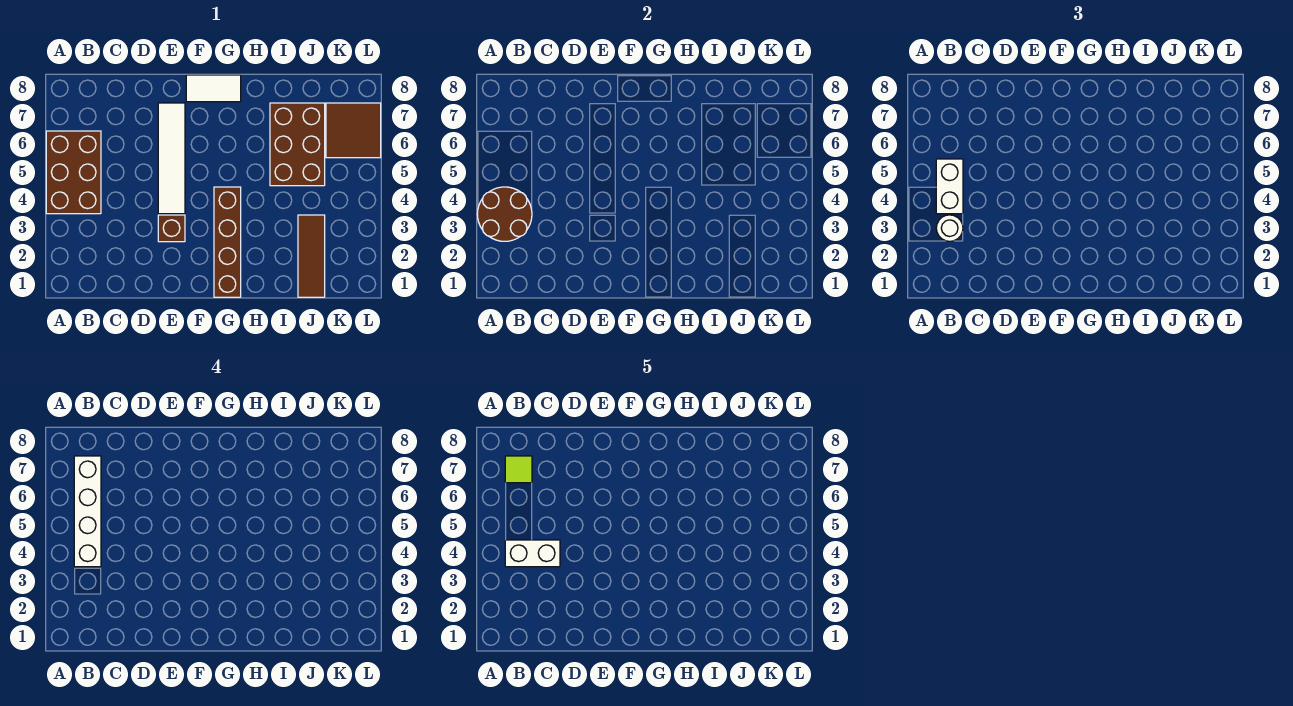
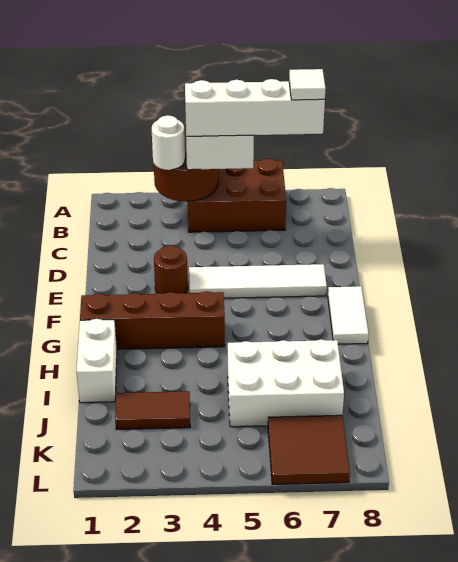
white brick B4:C4 level 5 -> white brick H1:I1 level 1
lime tile B7 level 5 -> white tile B7 level 5
brown brick E3 level 1 -> brown round brick E3 level 1
brown brick I5:J7 level 1 -> white brick I5:J7 level 1
brown tile J1:J3 level 1 -> brown tile J2:J3 level 1

